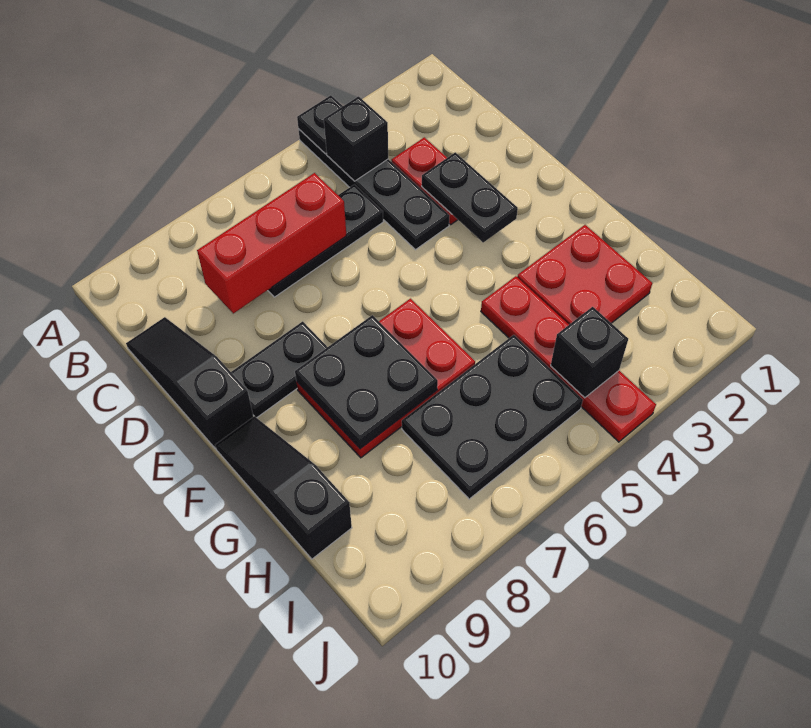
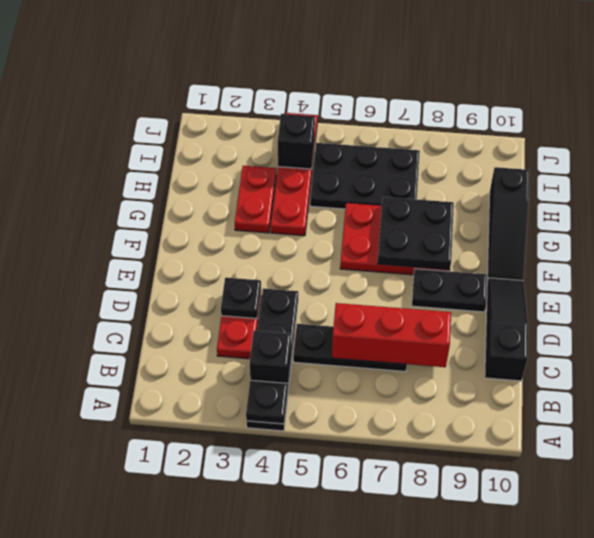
black slope C10:E10 level 1 top E -> black slope C10:E10 level 1 top C
black plate D3:E3 level 2 -> black plate D3 level 2
red plate G2:H3 level 1 -> red plate G3:H3 level 1

